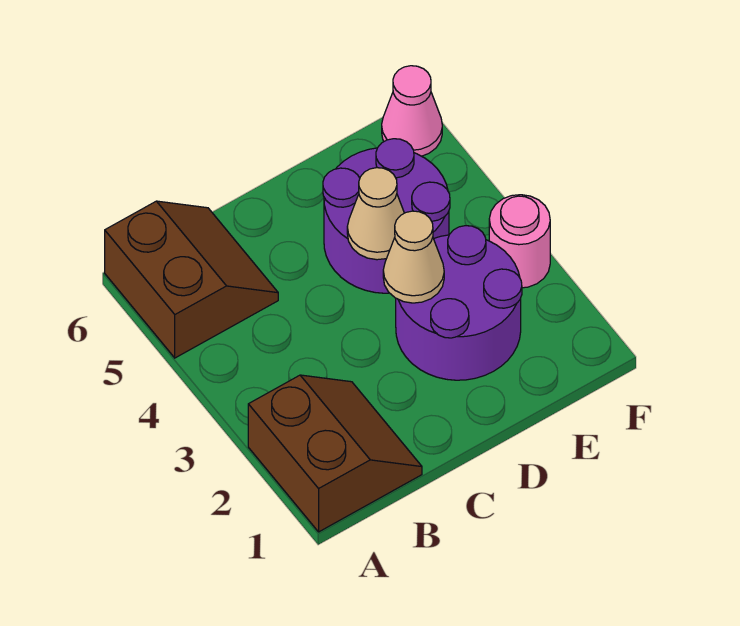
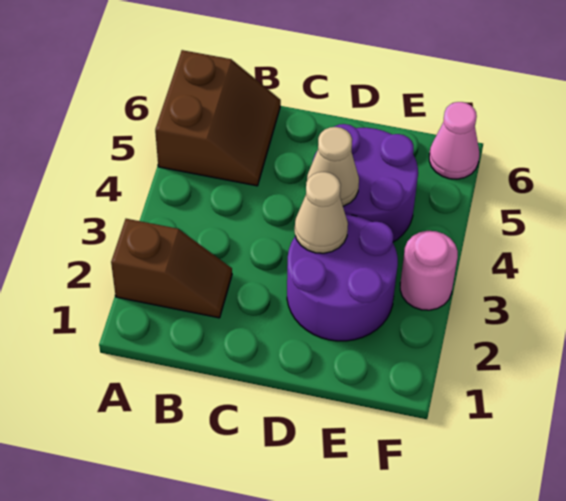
brown slope A1:B2 level 1 top A -> brown slope A2:B2 level 1 top A

